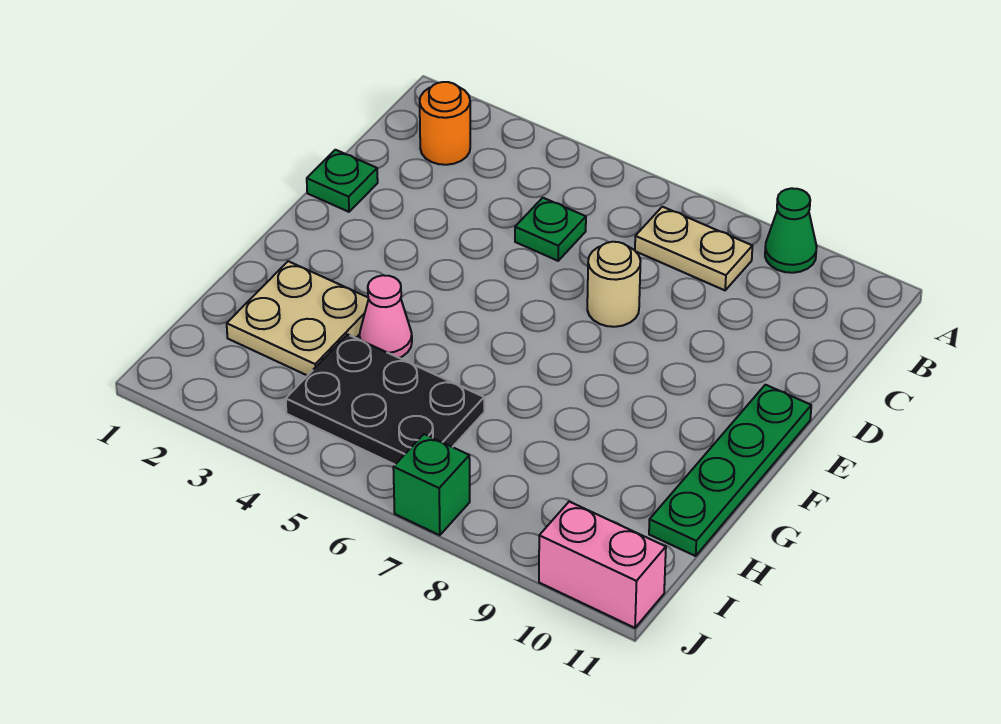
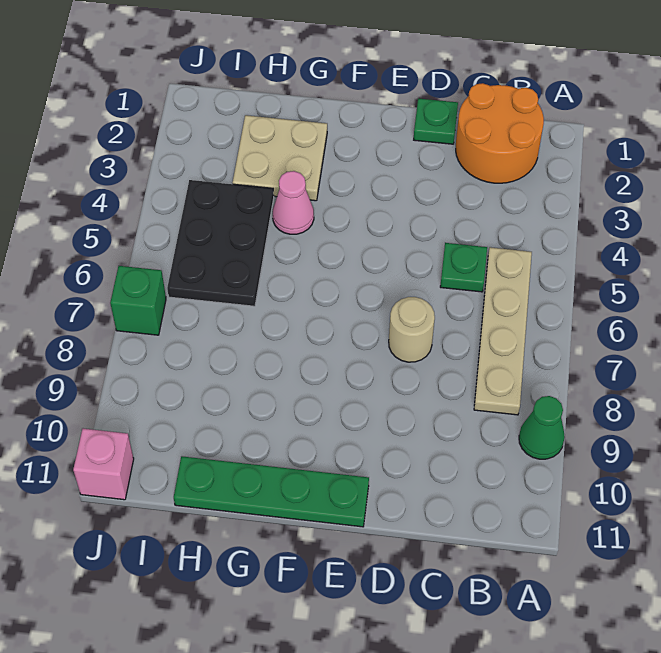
orange round brick B2 level 1 -> orange round brick B1:C2 level 1
tan plate B7:B8 level 1 -> tan plate B5:B8 level 1
pink brick J10:J11 level 1 -> pink brick J11 level 1

